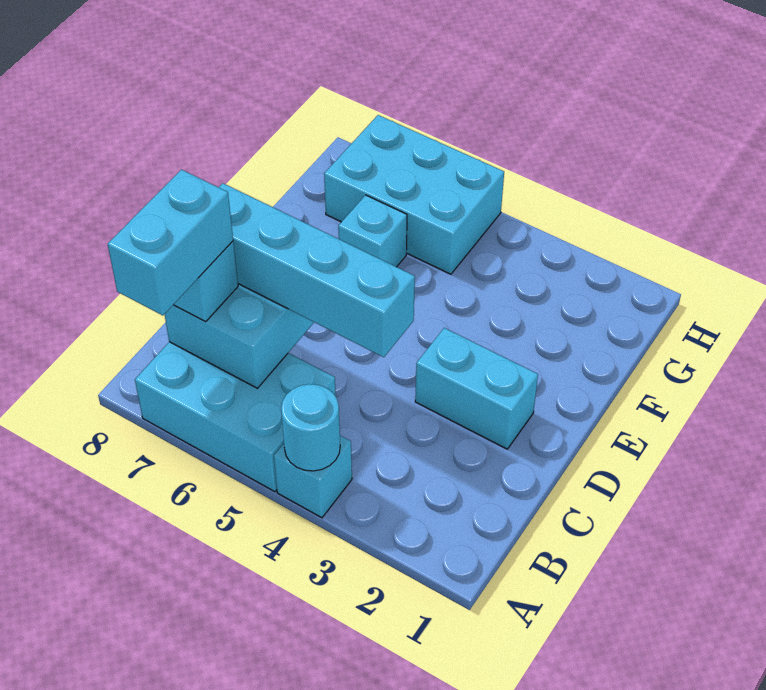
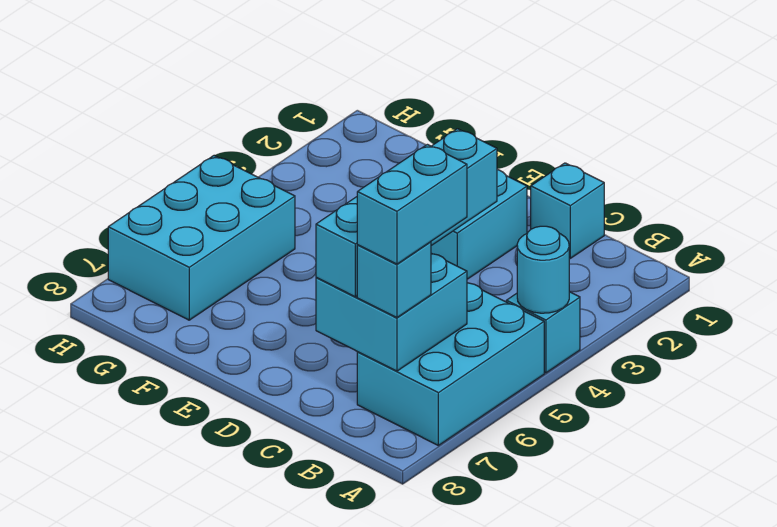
cyan brick A7:B7 level 4 -> cyan brick B6:B7 level 4
cyan brick F6 level 1 -> cyan brick C1 level 1

